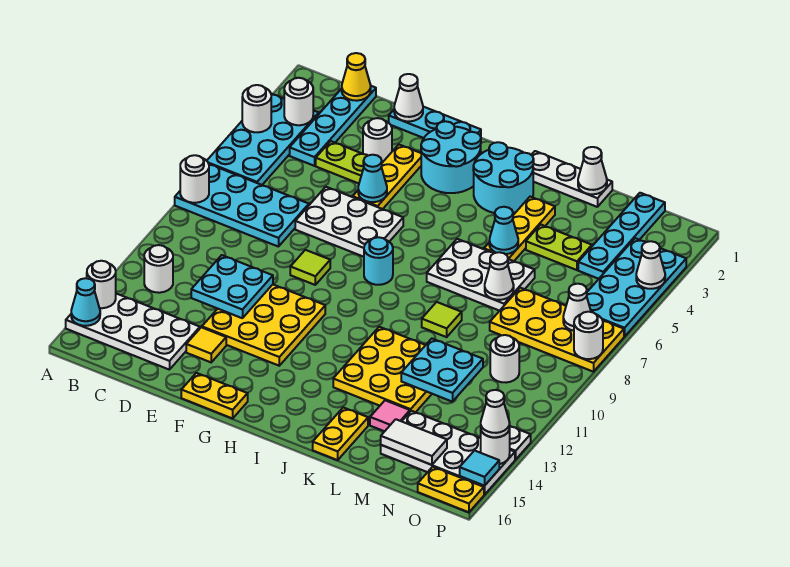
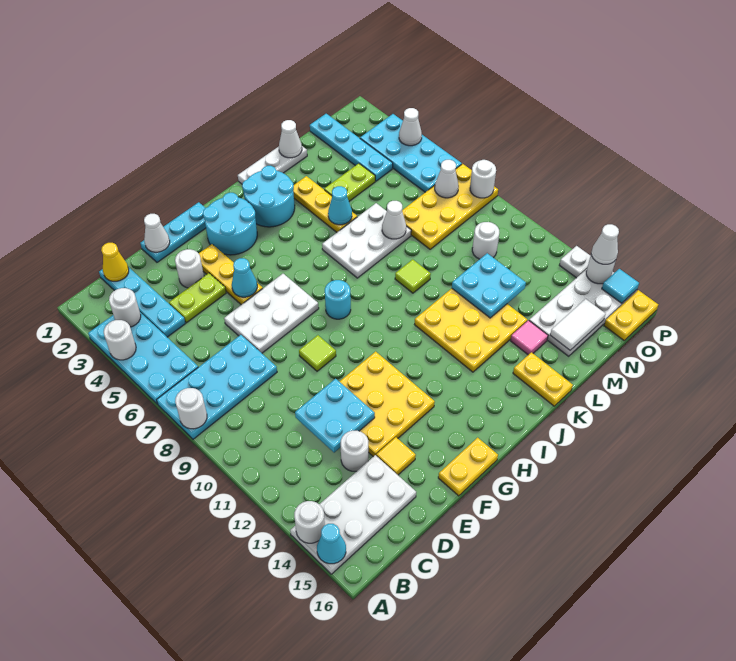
white round brick B12 level 1 -> white round brick D13 level 1

